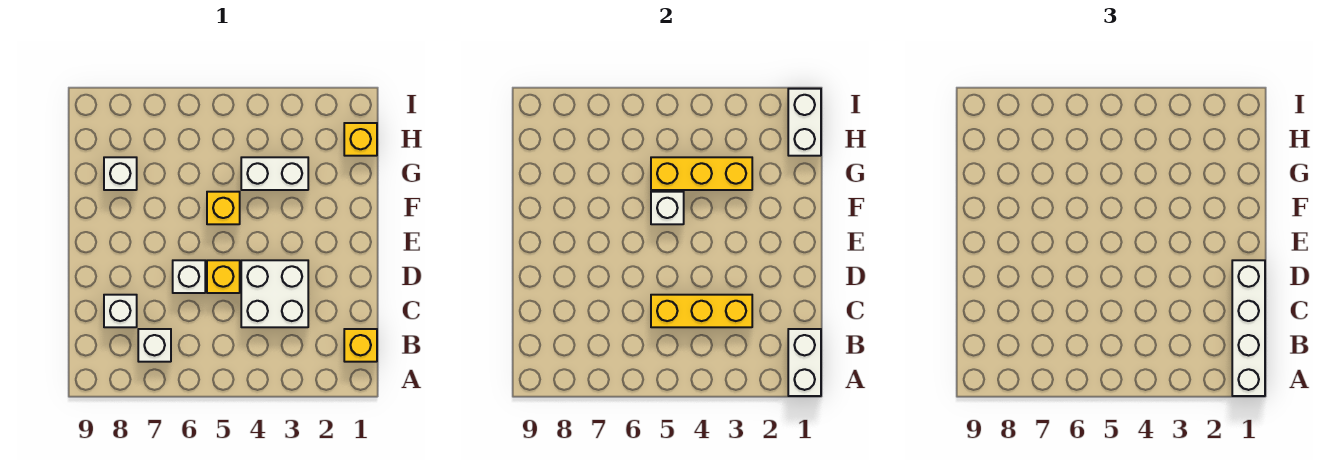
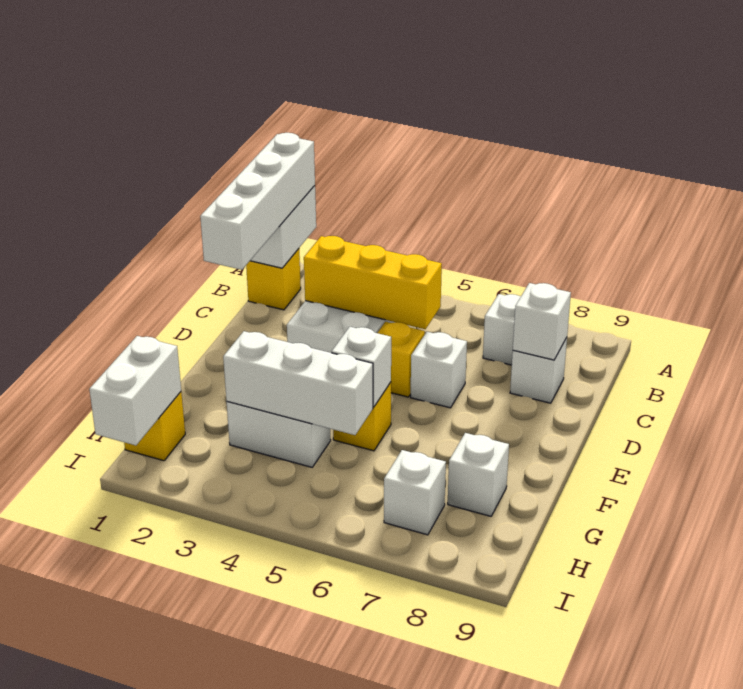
none -> white brick C8 level 2
yellow brick G3:G5 level 2 -> white brick G3:G5 level 2
none -> white brick H7 level 1

